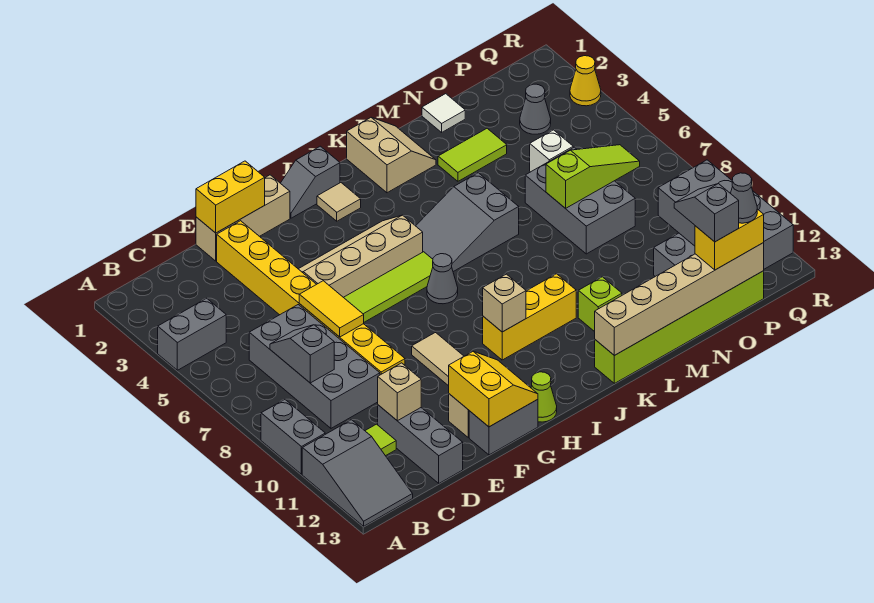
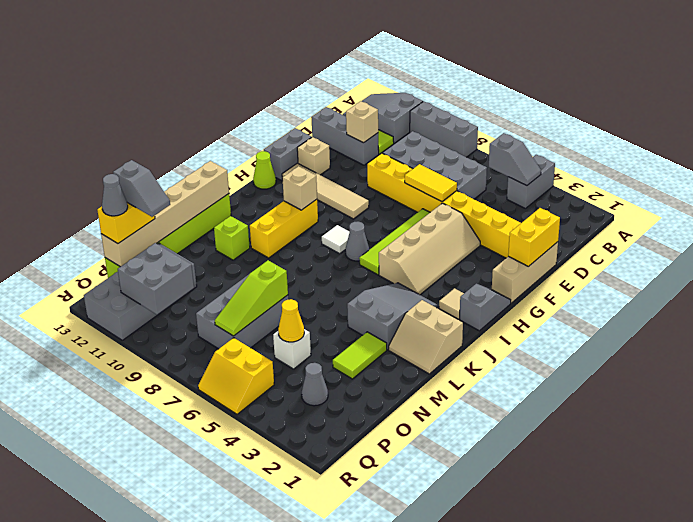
grey brick A9:A10 level 1 -> grey brick A8:A10 level 1
grey slope C7:C8 level 2 top 8 -> grey slope B4:B5 level 2 top 5
yellow slope F12:G13 level 2 top F -> yellow slope Q5:R6 level 1 top Q
grey slope J5:L6 level 1 top L -> grey slope J3:L4 level 1 top L
white tile N1 level 1 -> white tile I8 level 1
grey brick N6:O8 level 1 -> grey brick N7:P8 level 1
yellow cone R3 level 1 -> yellow cone O5 level 2

